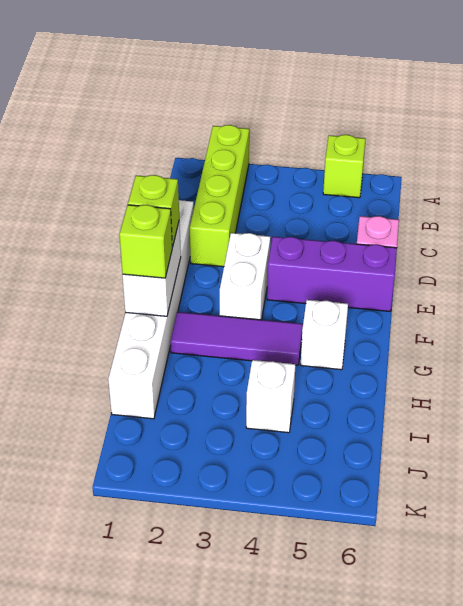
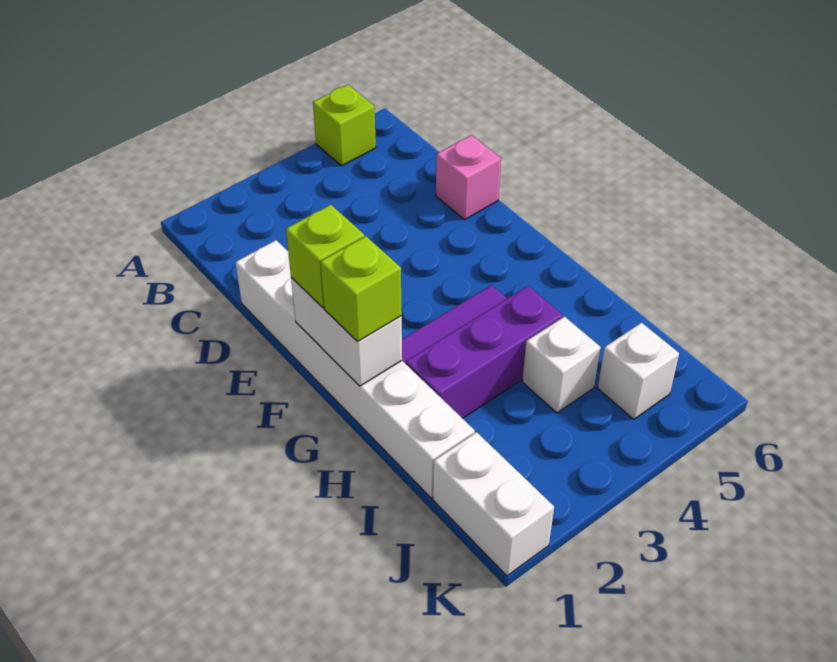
lime brick A2:D2 level 1 -> none
white brick E3:F3 level 1 -> white brick J1:K1 level 1
purple brick E4:E6 level 1 -> purple brick H2:H4 level 1
white brick G5 level 1 -> white brick J5 level 1

